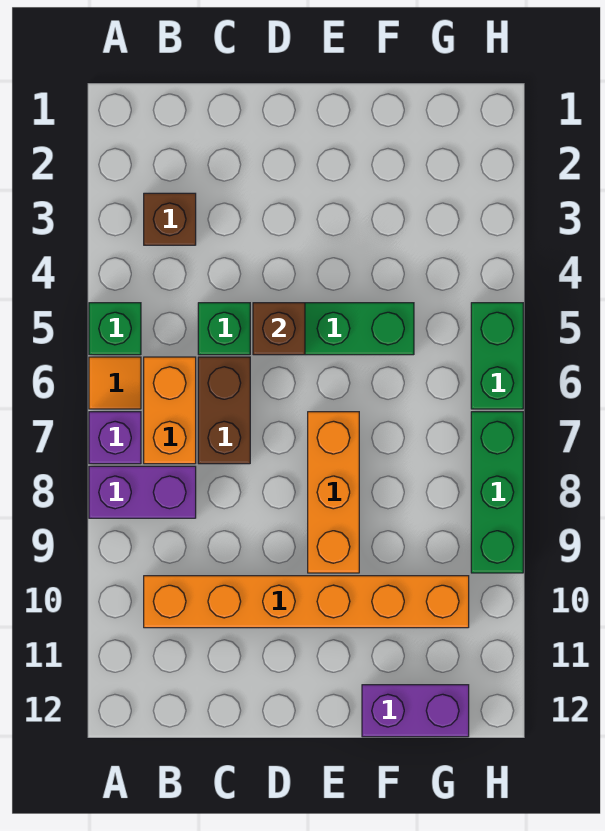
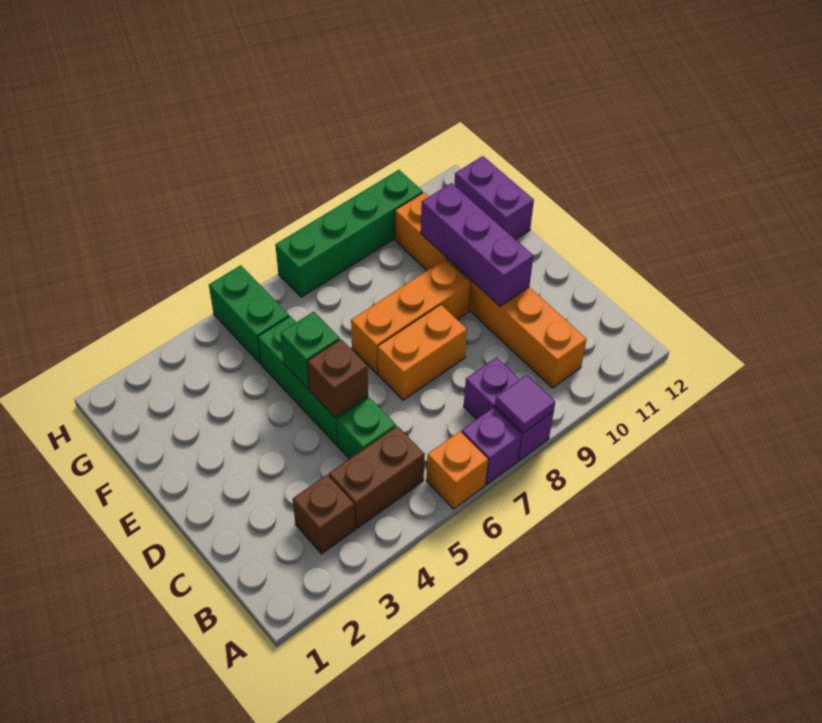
green brick A5 level 1 -> green brick E5 level 2
orange tile A6 level 1 -> orange brick A6 level 1
none -> purple tile A8 level 2
orange brick B6:B7 level 1 -> orange brick D7:D8 level 1
brown brick C6:C7 level 1 -> brown brick B4:B5 level 1
none -> purple brick D10:F10 level 2
green brick H5:H6 level 1 -> green brick G5:H5 level 1
green brick H7:H9 level 1 -> green brick H7:H10 level 1

